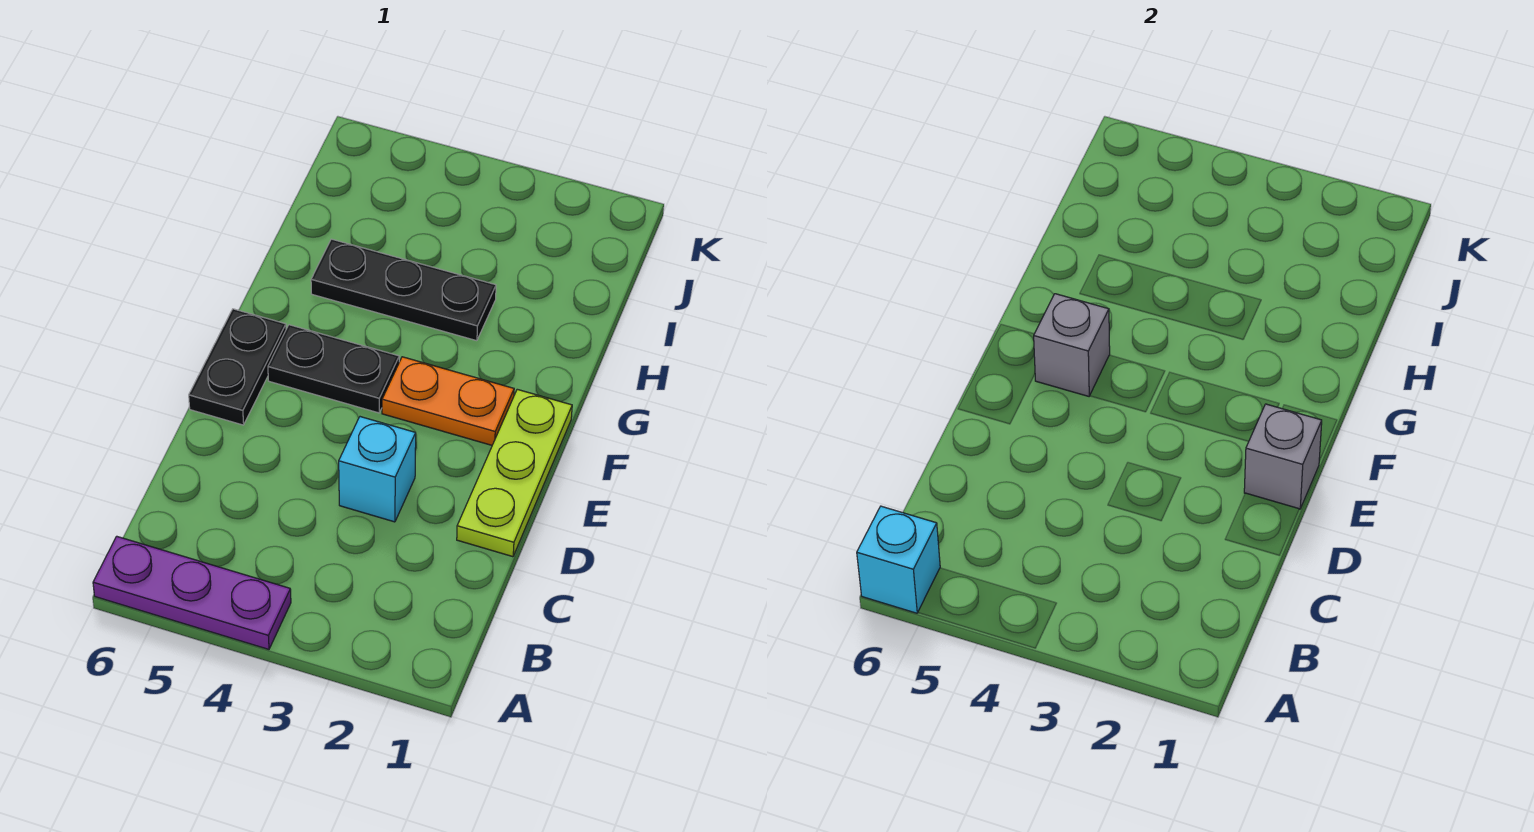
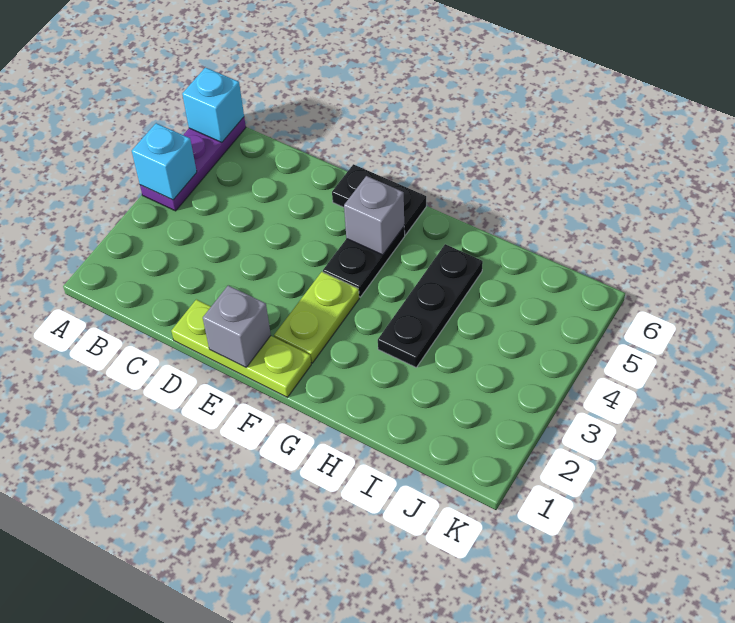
cyan brick D3 level 1 -> cyan brick A4 level 2
orange plate F2:F3 level 1 -> lime plate F2:F3 level 1

